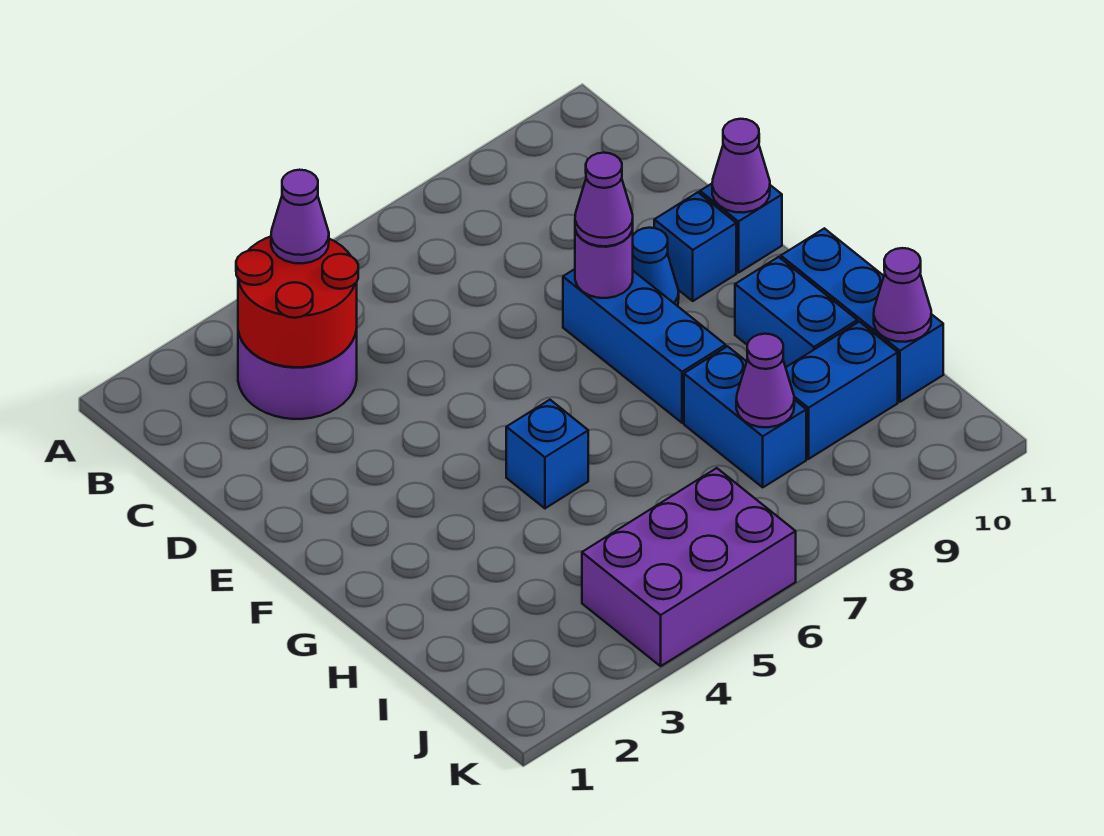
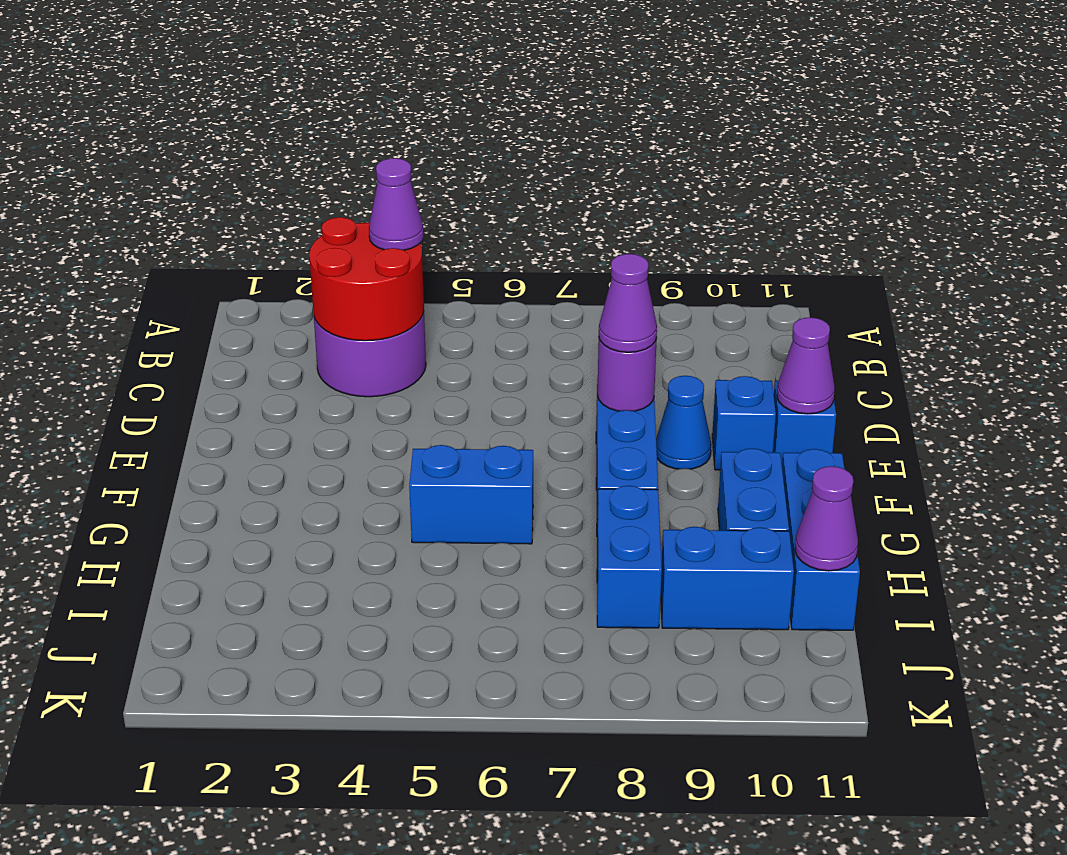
blue brick G5 level 1 -> blue brick G5:G6 level 1
purple cone I8 level 2 -> none
purple brick J4:K6 level 1 -> none

